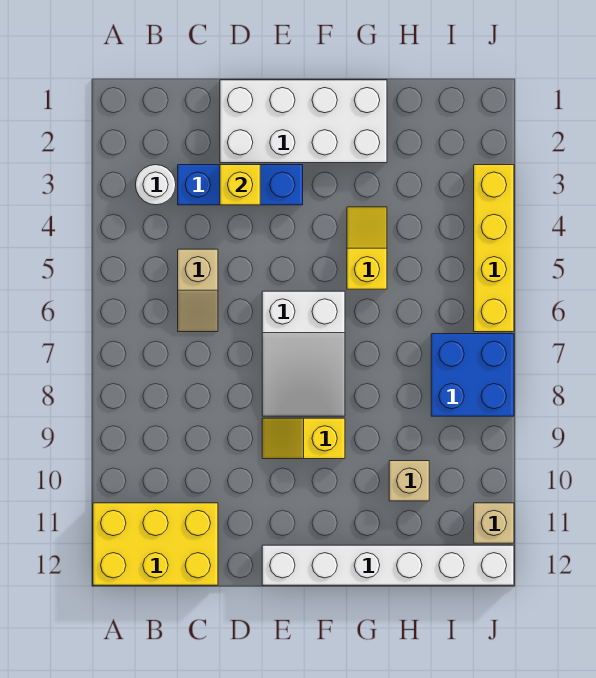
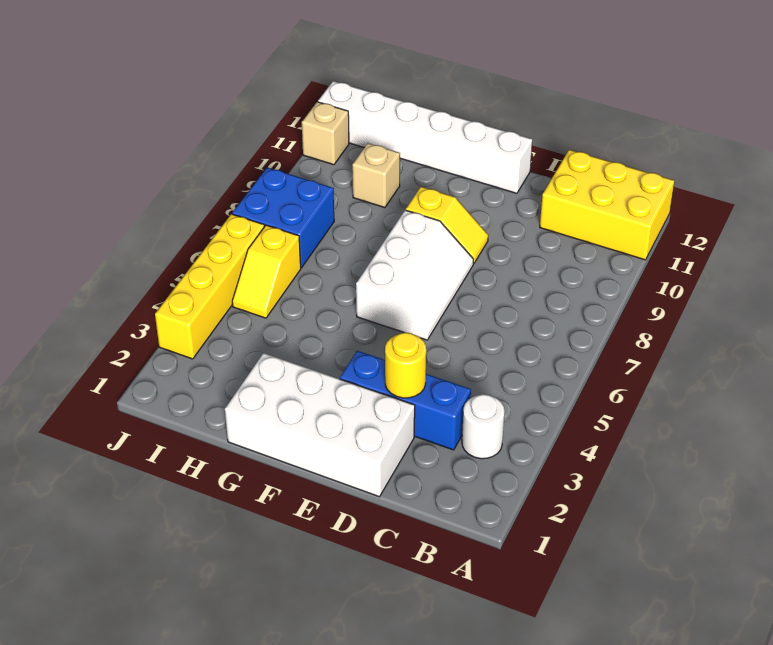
tan slope C5:C6 level 1 top 5 -> none
yellow brick D3 level 2 -> yellow round brick D3 level 2
white slope E6:F8 level 1 top 6 -> white slope E6:F8 level 1 top F
yellow slope G4:G5 level 1 top 5 -> yellow slope I5:I6 level 1 top 6

